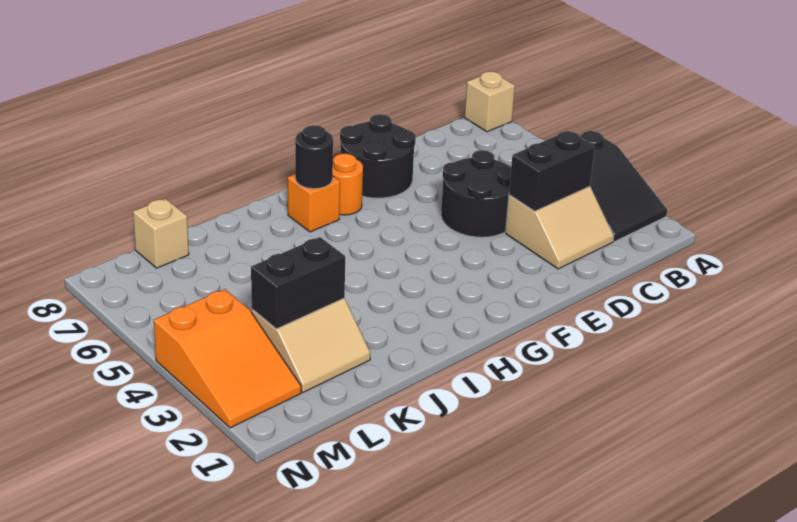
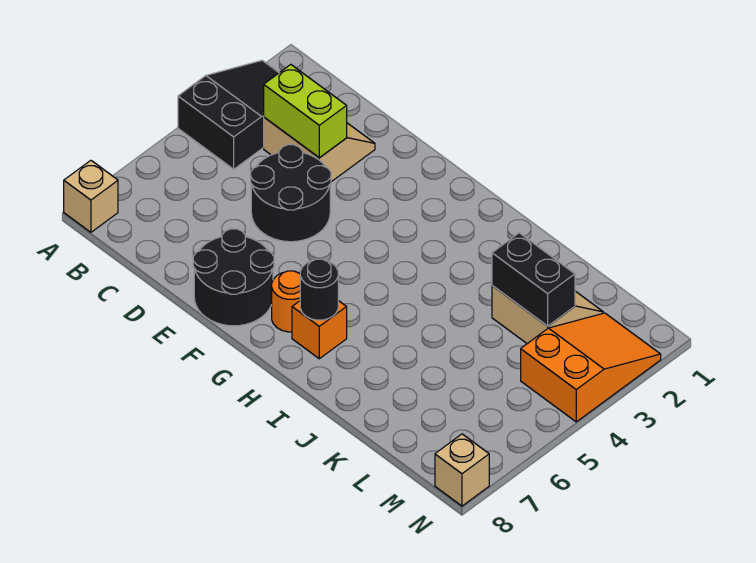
black brick C3:D3 level 2 -> lime brick C3:D3 level 2
tan brick L8 level 1 -> tan brick N8 level 1

